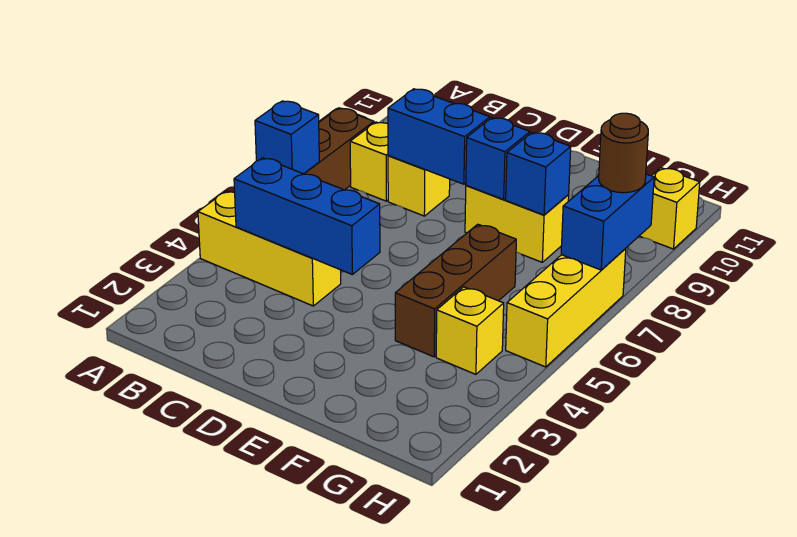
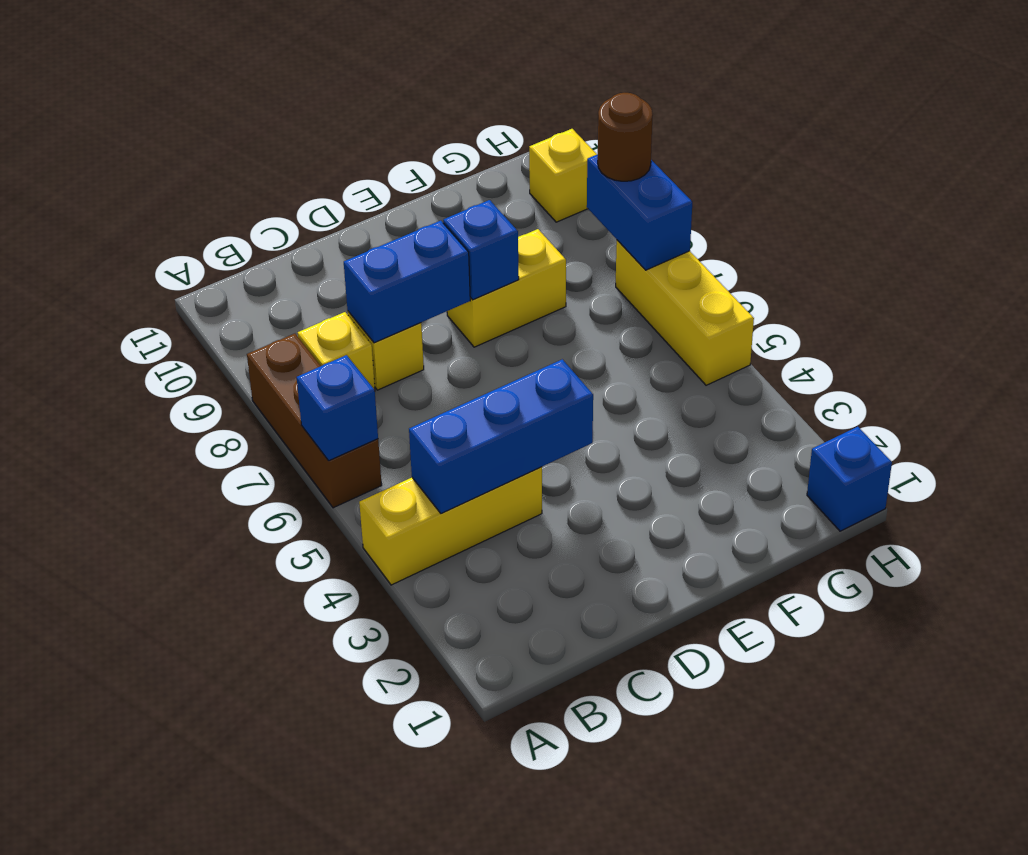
brown brick F4:F6 level 1 -> none
blue brick F8 level 2 -> blue brick H1 level 1
yellow brick G4 level 1 -> none

